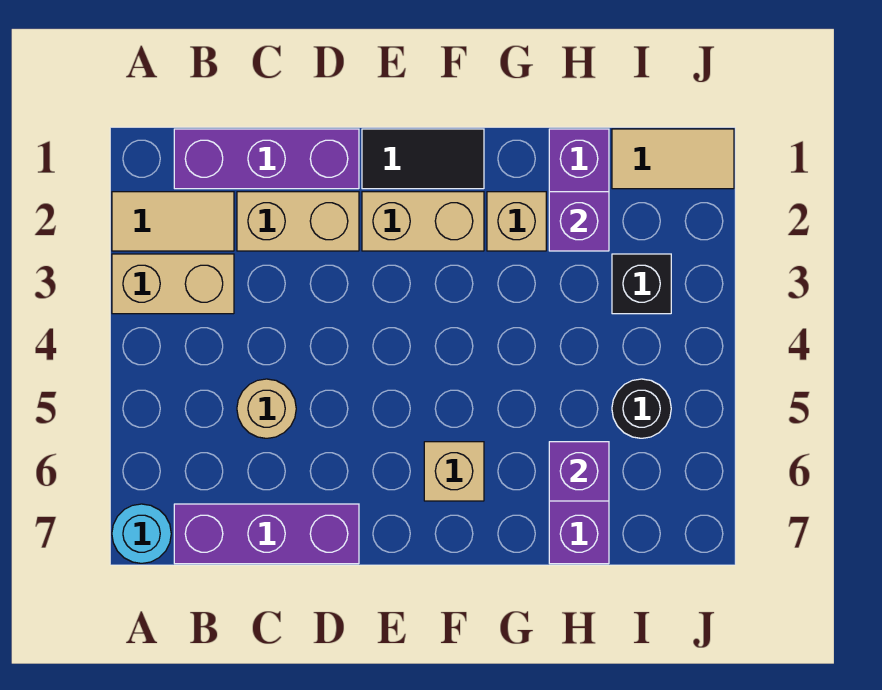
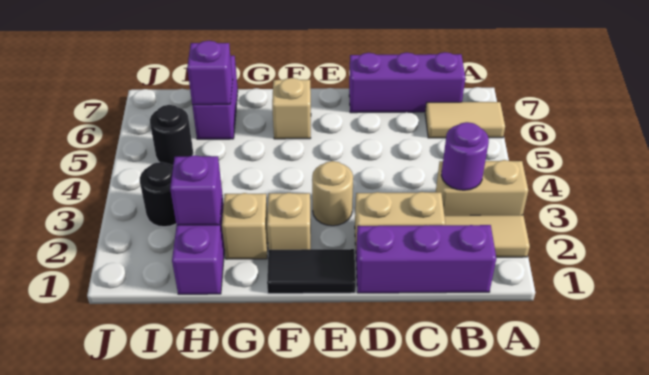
cyan round brick A7 level 1 -> none
none -> purple round brick B3 level 2
tan round brick C5 level 1 -> tan round brick E3 level 1
tan brick E2:F2 level 1 -> tan brick F2 level 1
tan tile I1:J1 level 1 -> tan tile A6:B6 level 1
black brick I3 level 1 -> black round brick I3 level 1

